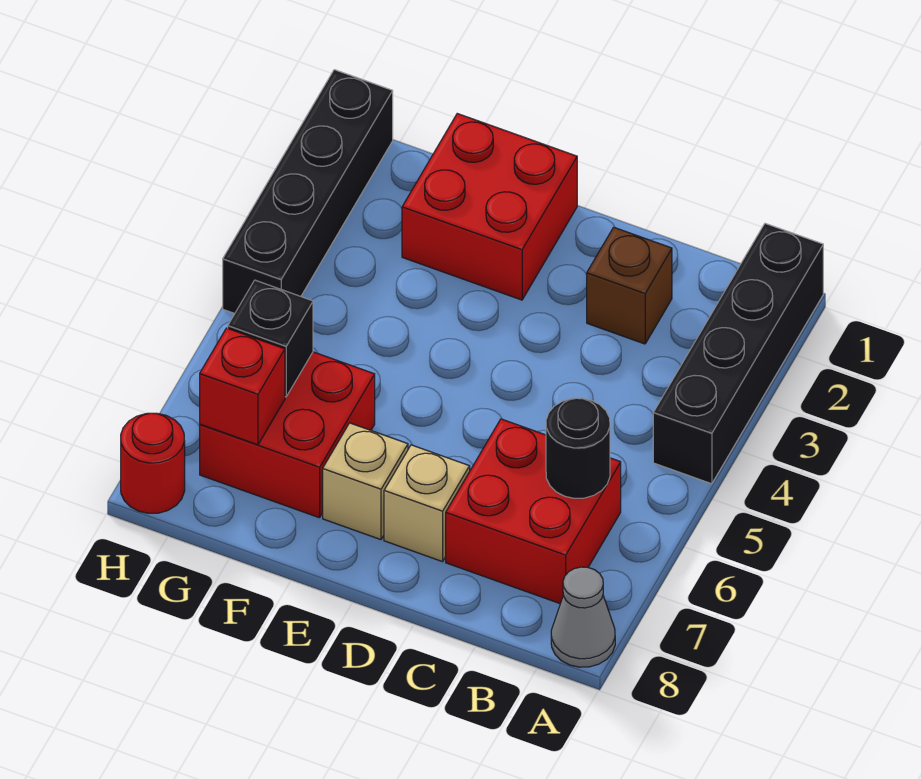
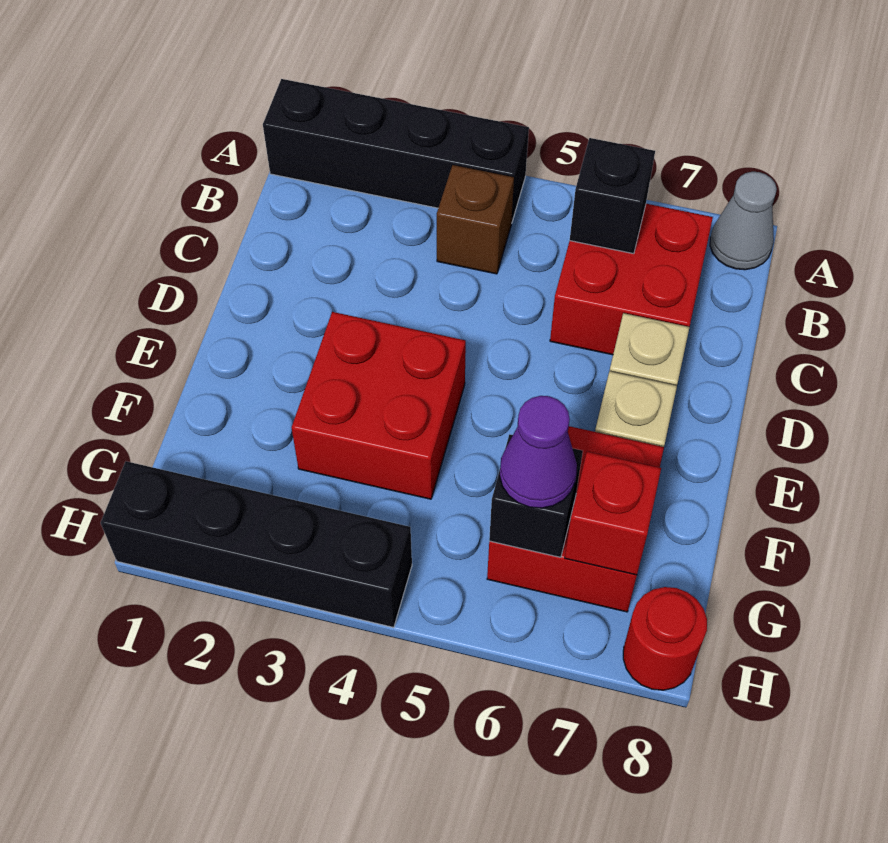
black round brick B6 level 2 -> black brick B6 level 2
brown brick C2 level 1 -> brown brick B4 level 1
red brick E1:F2 level 1 -> red brick E3:F4 level 1
none -> purple cone G6 level 3

